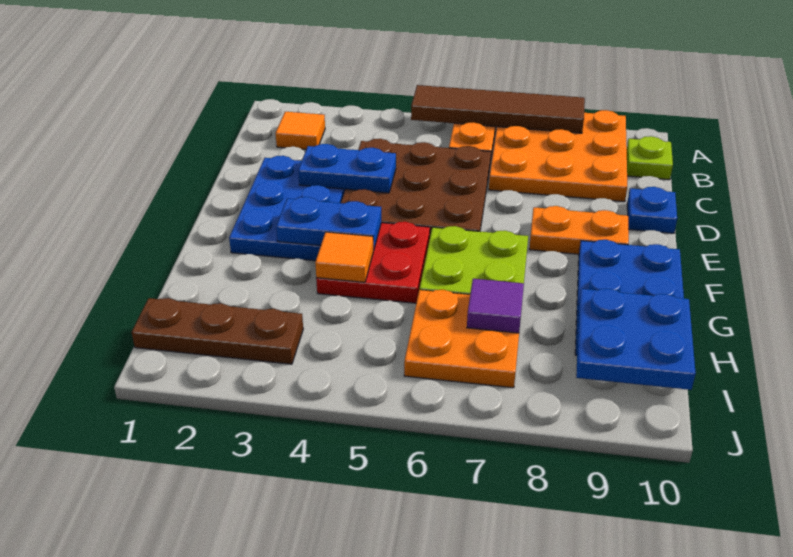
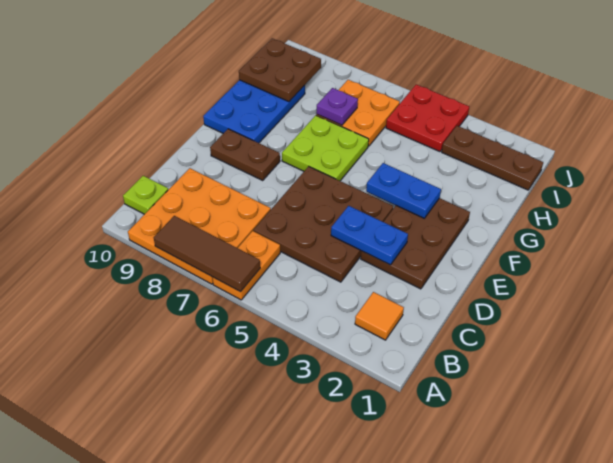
brown tile A5:A8 level 2 -> brown tile A6:A8 level 2
blue plate D2:F3 level 1 -> brown plate D2:F3 level 1
blue plate D10 level 1 -> none
orange plate E8:E9 level 1 -> brown plate E8:E9 level 1
red plate F4:G5 level 1 -> red plate I4:J5 level 1
orange tile G4 level 2 -> none
purple tile H7 level 2 -> purple plate H7 level 2
blue plate H9:I10 level 2 -> brown plate H9:I10 level 2

